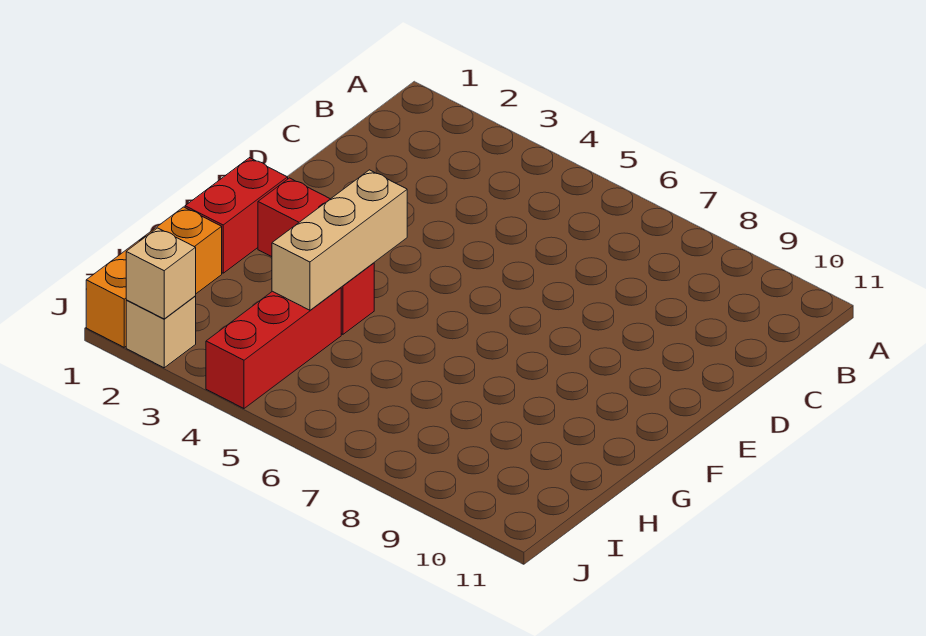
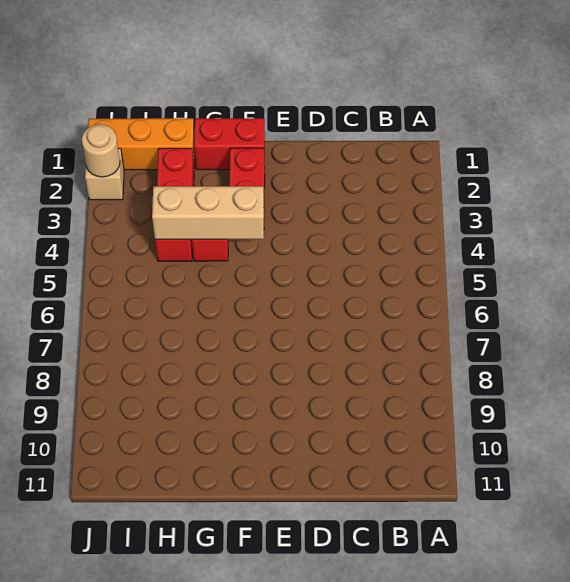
red brick H4:J4 level 1 -> red brick H2:H4 level 1
tan brick J2 level 2 -> tan round brick J2 level 2

